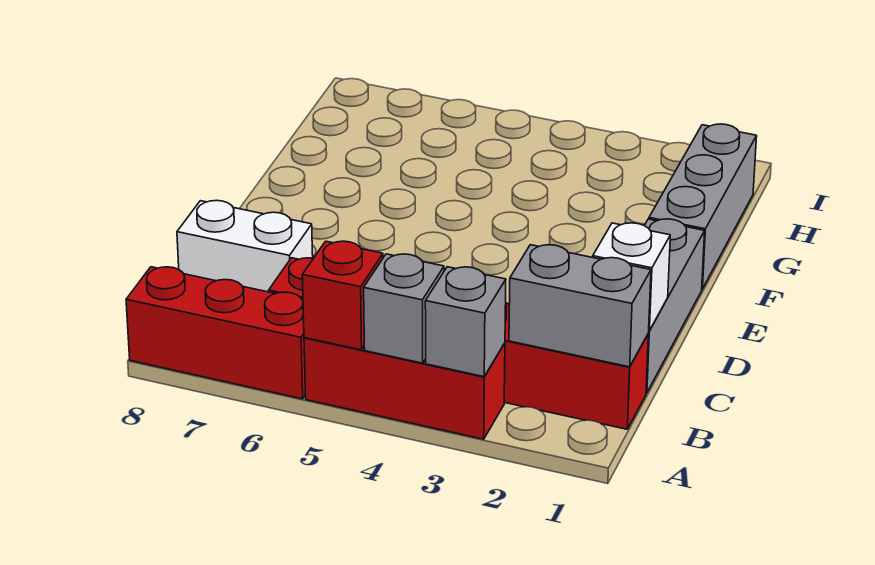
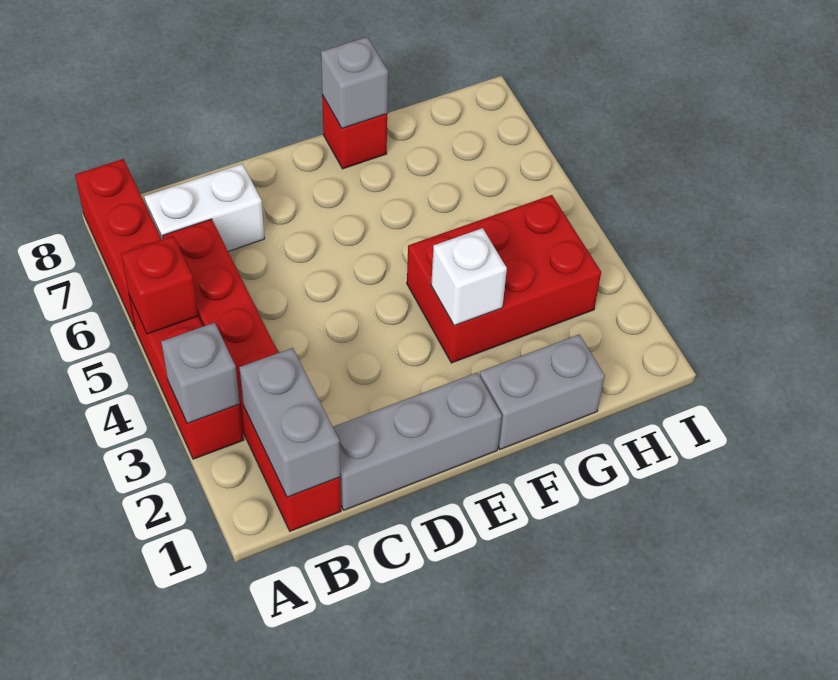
grey brick A4 level 2 -> grey brick F8 level 2
white brick C1 level 2 -> white brick F3 level 2
white brick C7:C8 level 1 -> white brick B7:C7 level 1
grey brick F1:H1 level 1 -> grey brick F1:G1 level 1
none -> red brick F3:H4 level 1
none -> red brick F8 level 1

